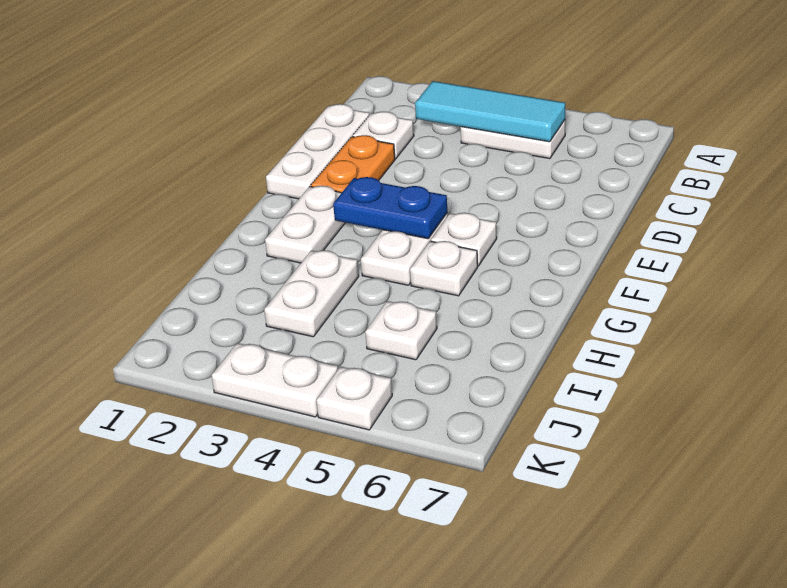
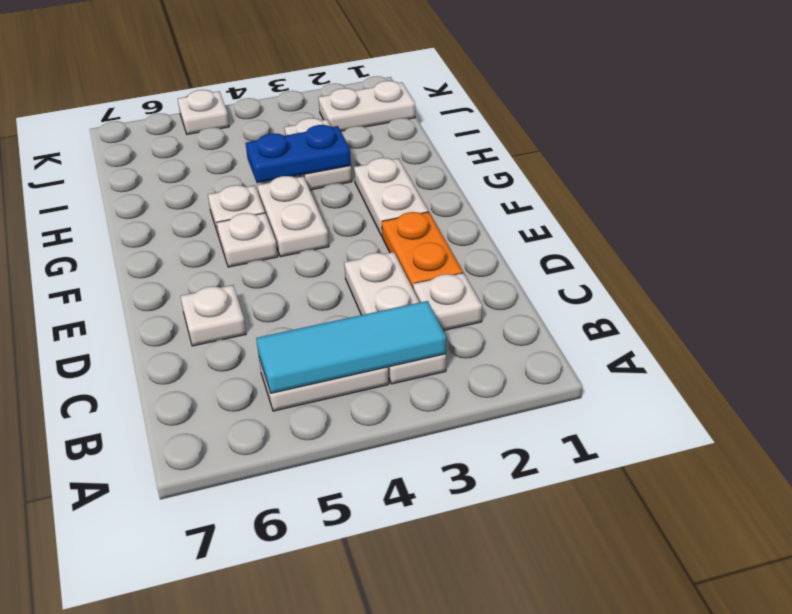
white plate C1:E1 level 1 -> white plate B3:D3 level 1
blue plate F3:F4 level 2 -> blue plate H3:H4 level 2
white plate I5 level 1 -> white plate D6 level 1
white plate K3:K4 level 1 -> white plate J1:J2 level 1

